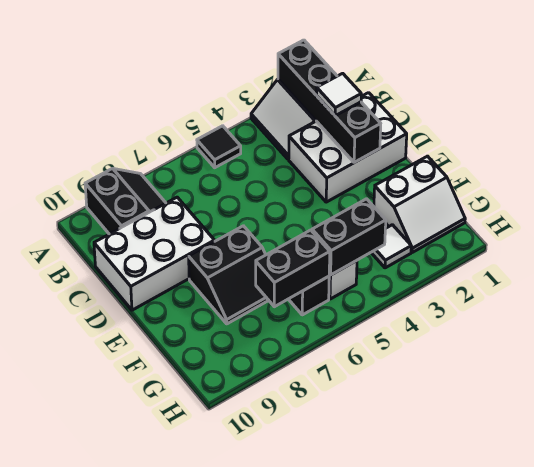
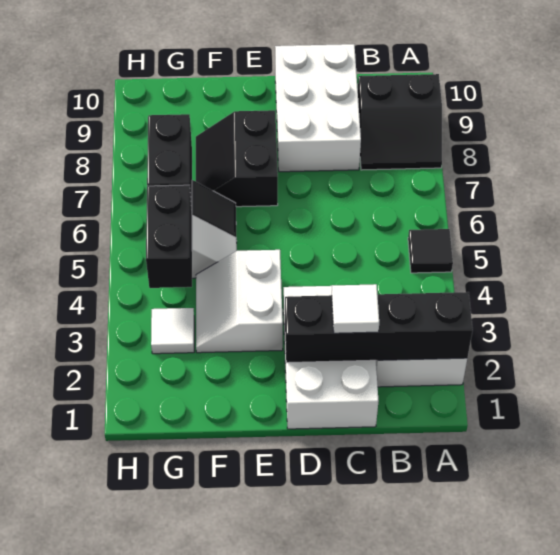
white slope F1:G2 level 1 top F -> white slope E3:F4 level 1 top E

